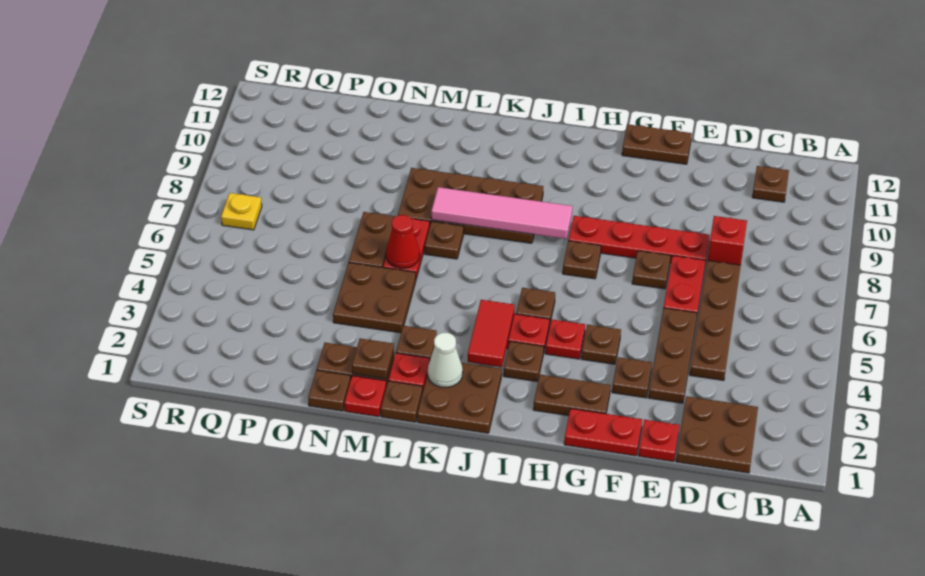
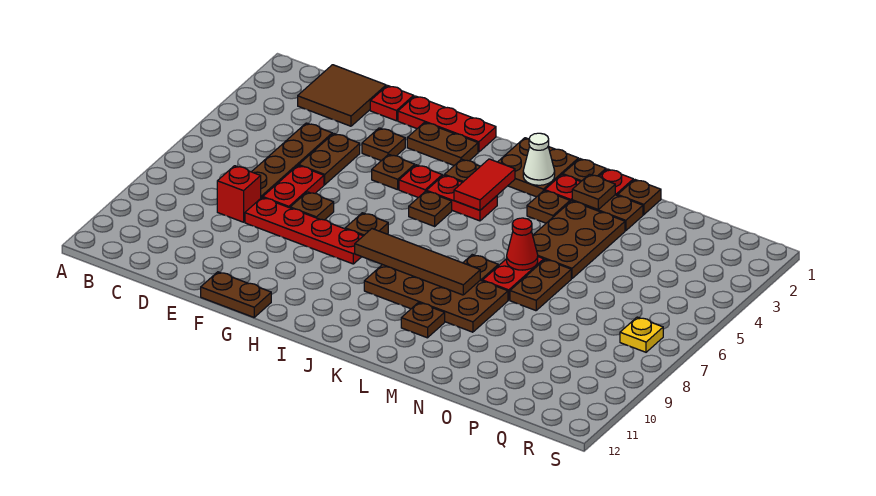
brown plate C1:D2 level 1 -> brown tile C1:D2 level 1
brown plate C11 level 1 -> brown plate L10 level 1
brown plate E3:E5 level 1 -> brown plate E4:E5 level 1
red plate F1:G1 level 1 -> red plate F1:H1 level 1
pink tile I8:L8 level 2 -> brown tile I8:L8 level 2
brown plate M4:N5 level 1 -> brown plate M3:N5 level 1

